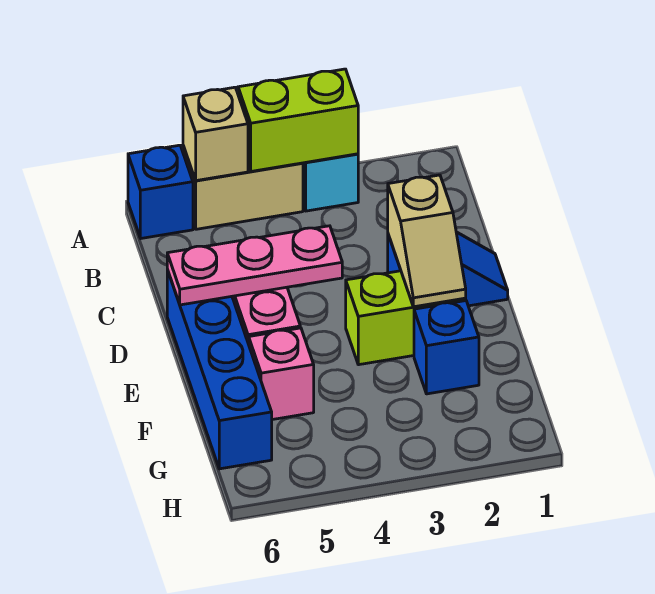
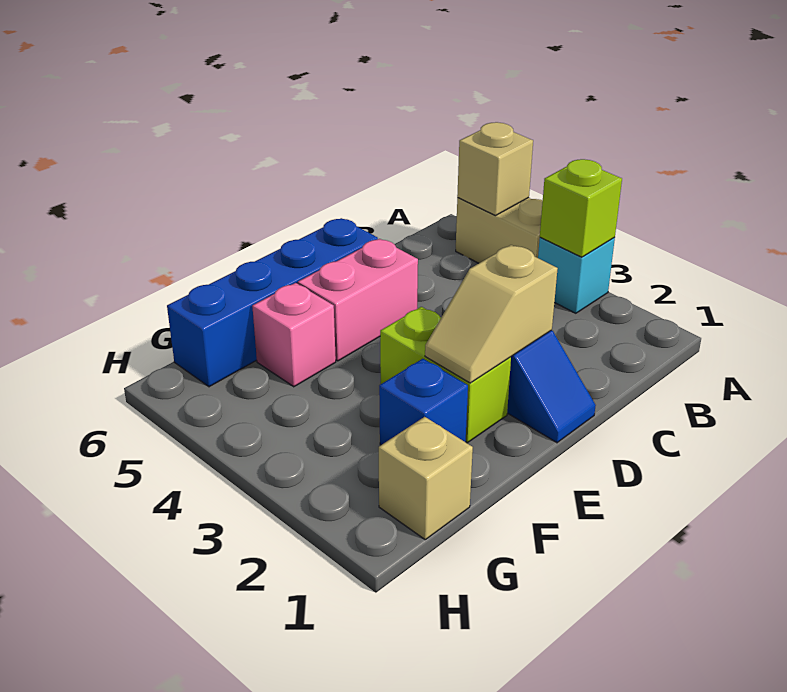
lime brick A3:A4 level 2 -> lime brick A3 level 2
blue brick A6 level 1 -> none
pink plate D4:D6 level 2 -> none
none -> tan brick G1 level 1

